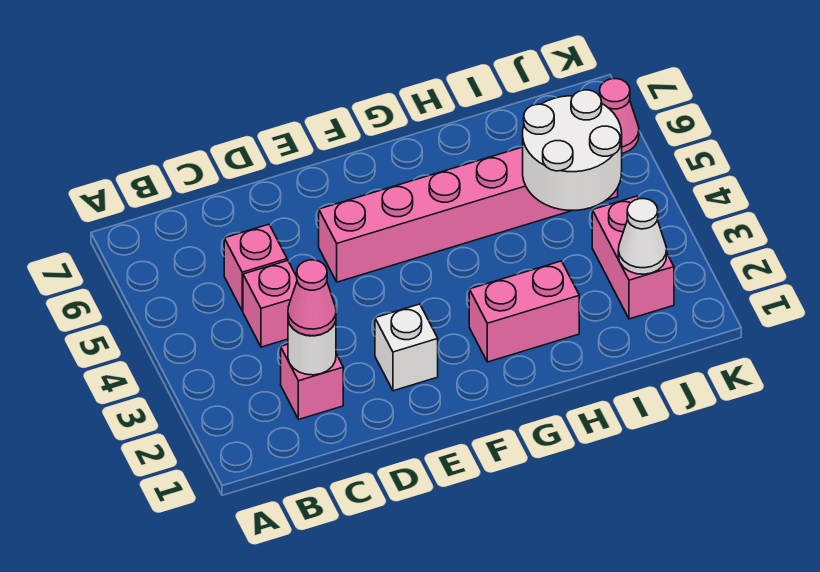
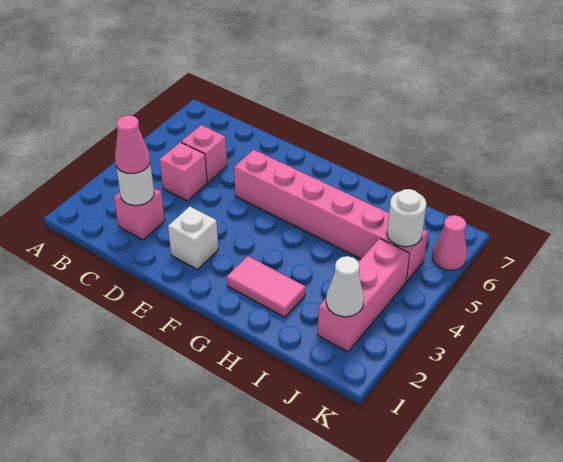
pink brick G2:H2 level 1 -> pink tile G2:H2 level 1
white round brick I4:J5 level 2 -> white round brick J5 level 2
pink brick J2:J3 level 1 -> pink brick J2:J4 level 1

